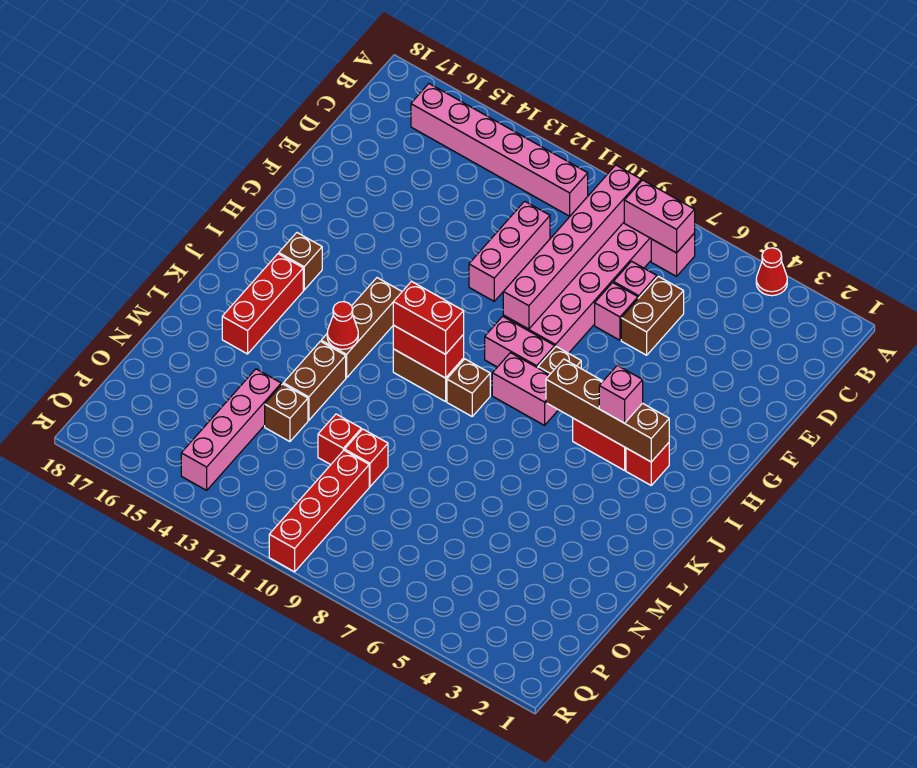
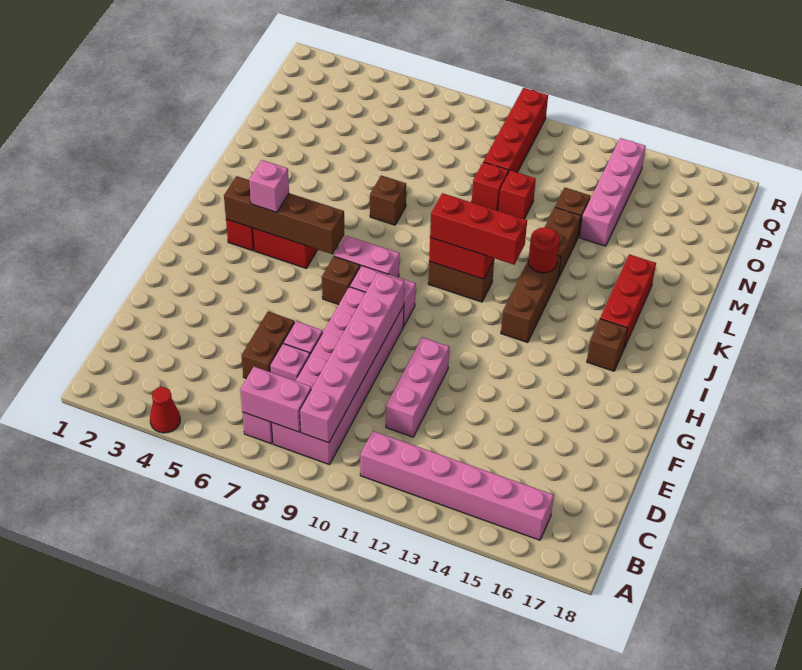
brown brick J9 level 1 -> brown brick L7 level 1
red brick J10:J11 level 3 -> red brick J10:J12 level 3
red cone K13 level 2 -> red round brick K13 level 2

